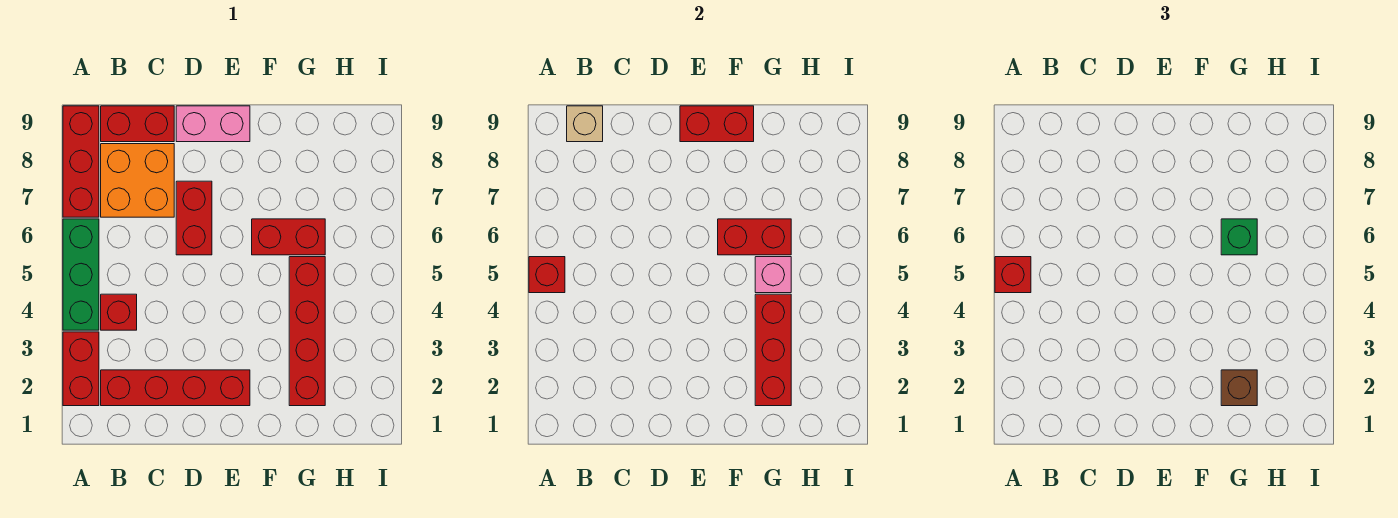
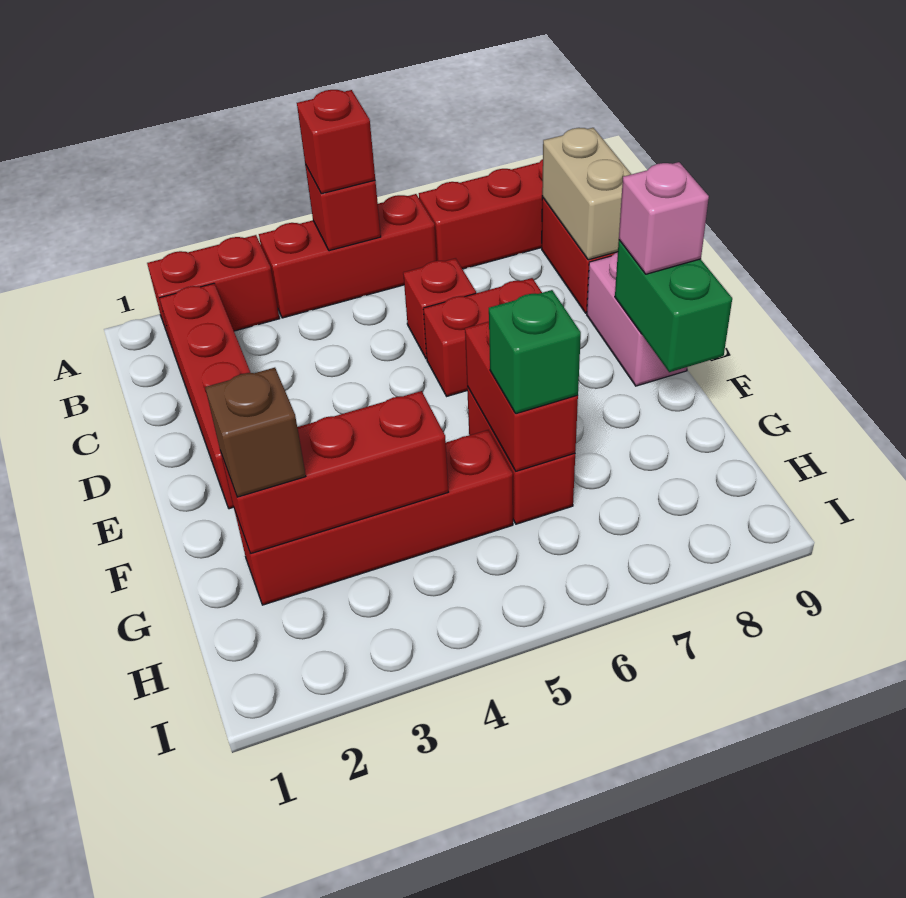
green brick A4:A6 level 1 -> red brick A4:A6 level 1
red brick B4 level 1 -> red brick C6 level 1
orange brick B7:C8 level 1 -> none
tan brick B9 level 2 -> tan brick B9:C9 level 2
red brick E9:F9 level 2 -> green brick E9:F9 level 2
pink brick G5 level 2 -> pink brick E9 level 3

